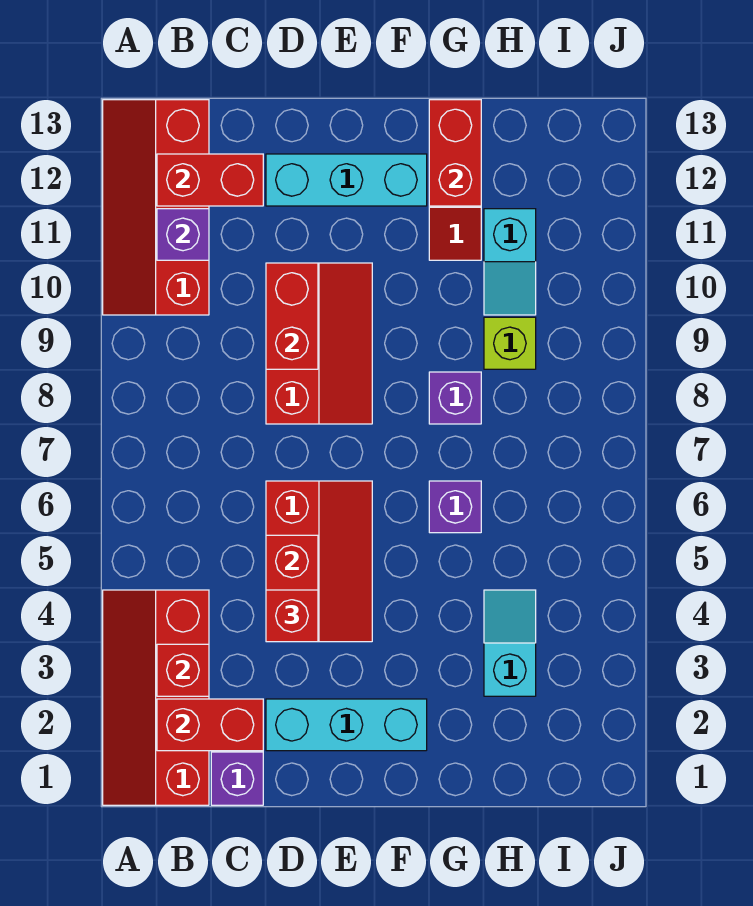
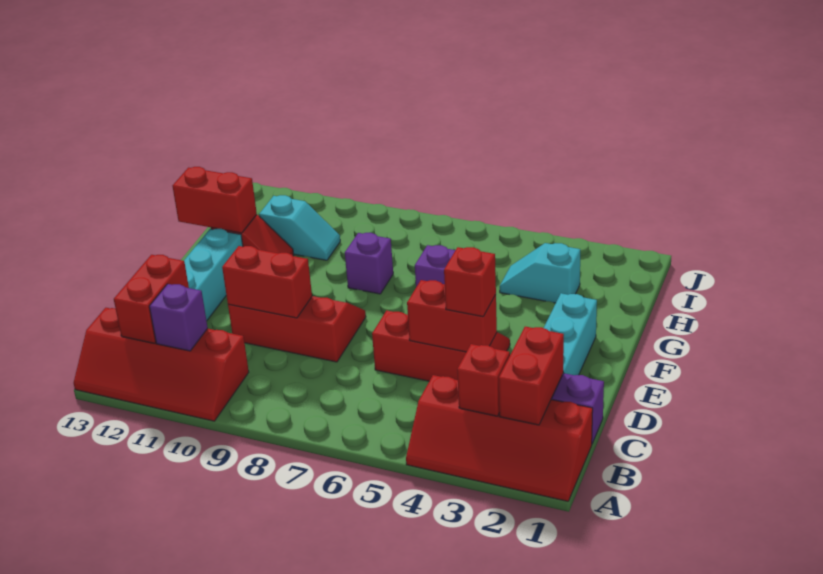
lime brick H9 level 1 -> none

